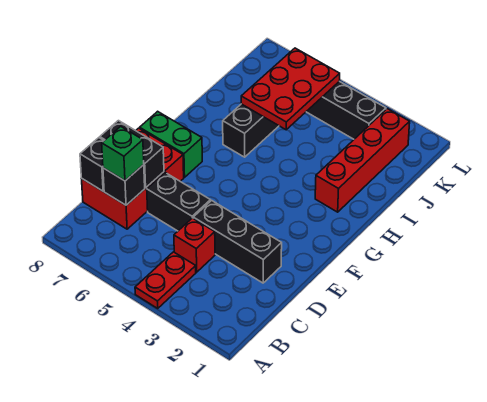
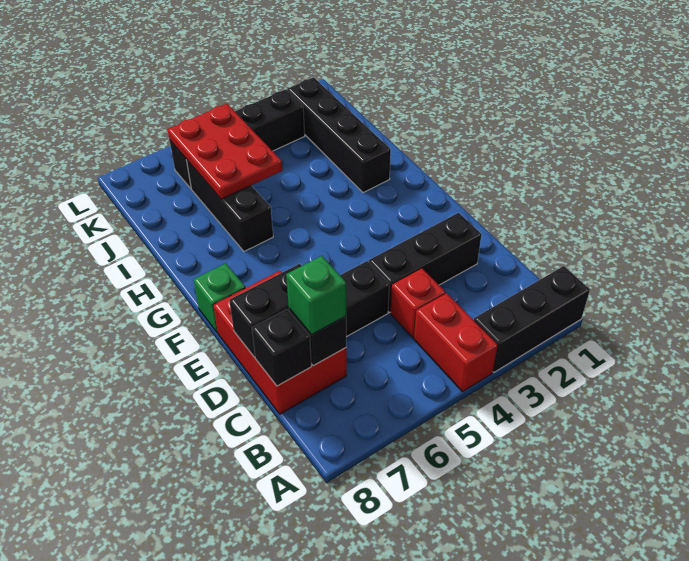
none -> black brick A1:A3 level 1
red plate A4:B4 level 1 -> red brick A4:B4 level 1
green brick F7:F8 level 1 -> green brick F8 level 1
red brick H2:K2 level 1 -> black brick H2:K2 level 1

